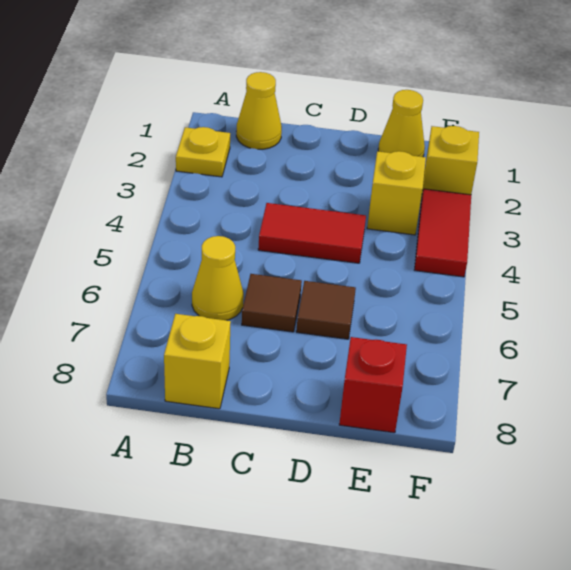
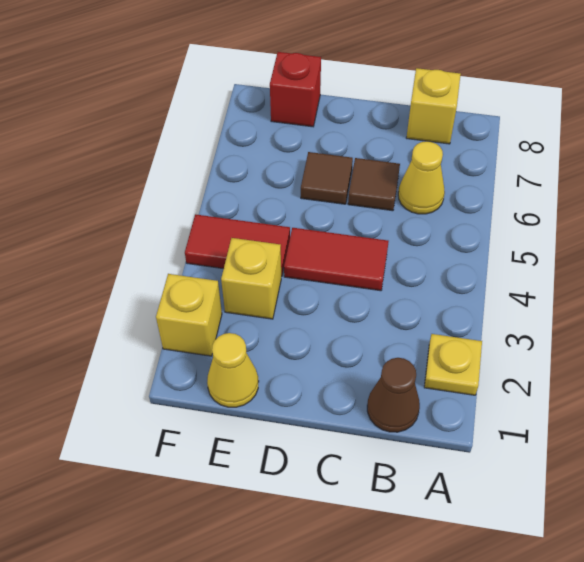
yellow cone B1 level 1 -> brown cone B1 level 1
red tile F3:F4 level 1 -> red tile E4:F4 level 1

